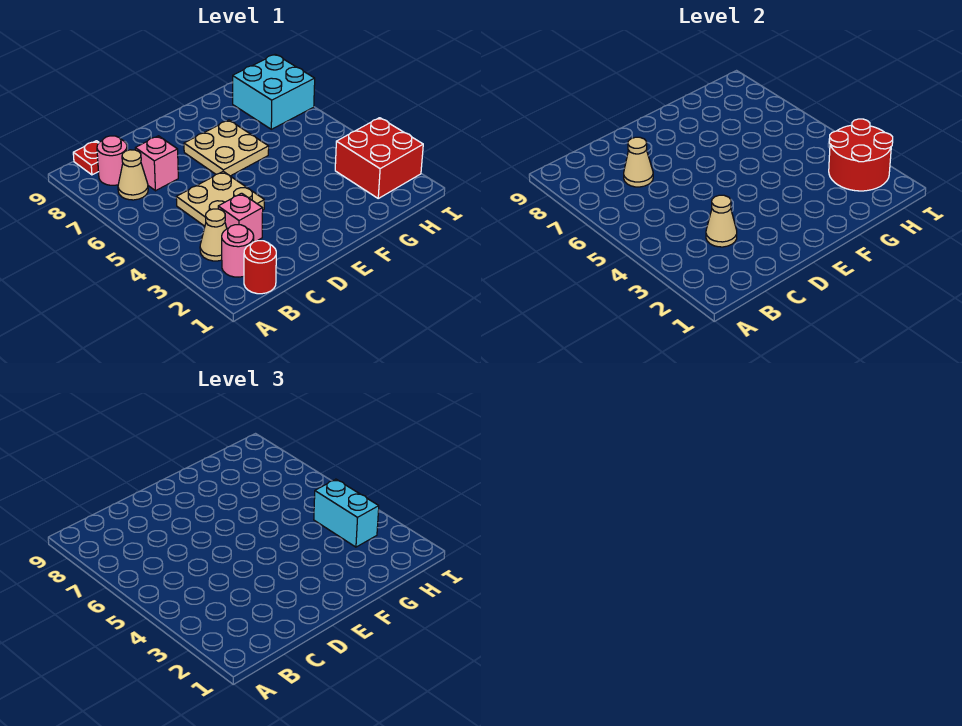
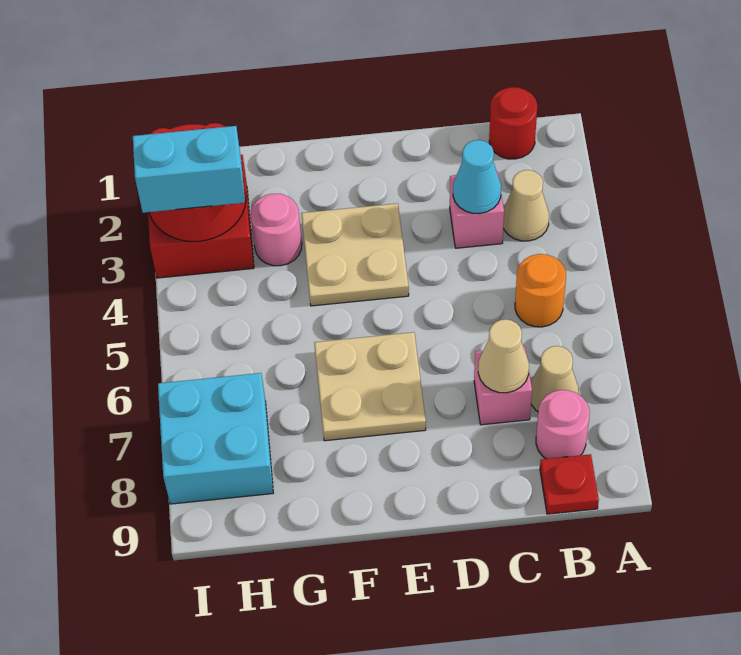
pink round brick B2 level 1 -> pink round brick G3 level 1
none -> orange round brick B5 level 1
tan cone C3 level 2 -> cyan cone C3 level 2
tan plate C4:D5 level 1 -> tan plate E3:F4 level 1
cyan brick H3:H4 level 3 -> cyan brick H3:I3 level 3

